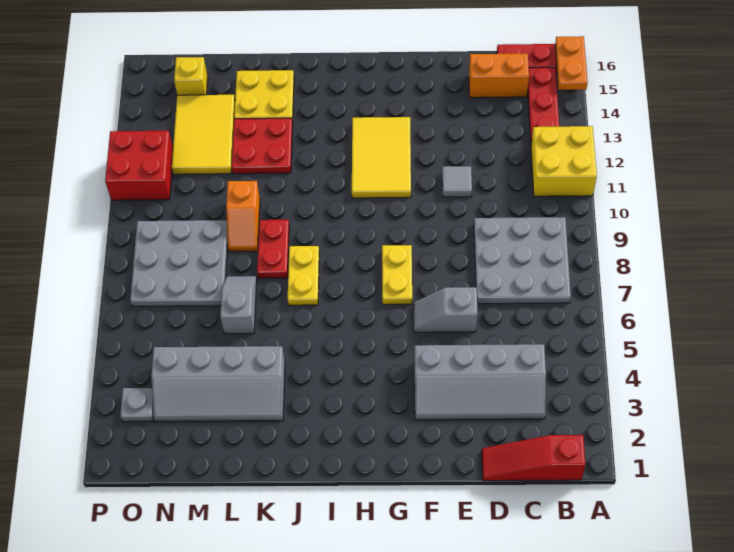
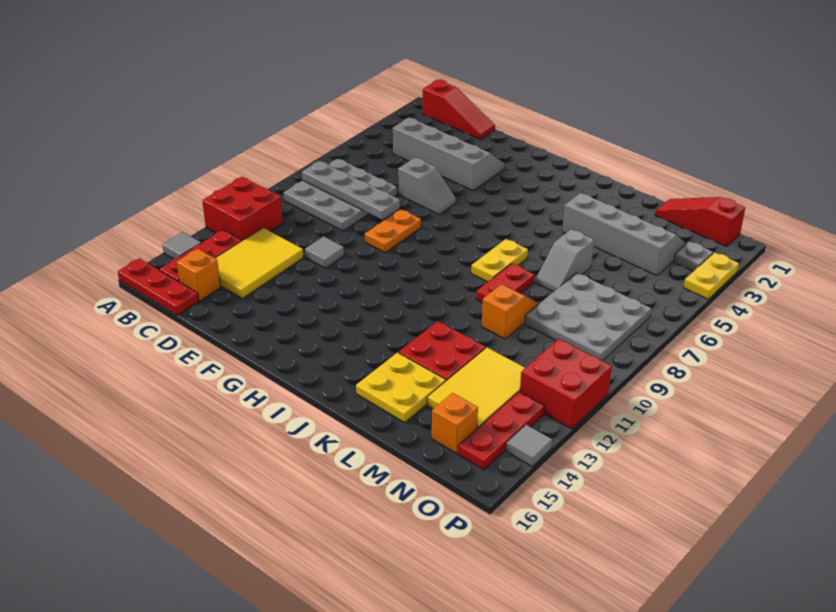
yellow brick A11:B12 level 1 -> red brick A11:B12 level 1
none -> grey tile A14 level 1
orange plate A15:A16 level 2 -> orange plate F8:F9 level 1
none -> grey plate B8:E8 level 2
orange brick C15:D15 level 1 -> orange brick C15 level 1
yellow plate G7:G8 level 1 -> yellow plate P3:P4 level 1
yellow tile G11:H13 level 1 -> yellow tile C12:D14 level 1
none -> red slope M1:O1 level 1 top O
yellow brick N15 level 1 -> orange brick N15 level 1
none -> red plate O13:O15 level 1
none -> grey tile P14 level 1

